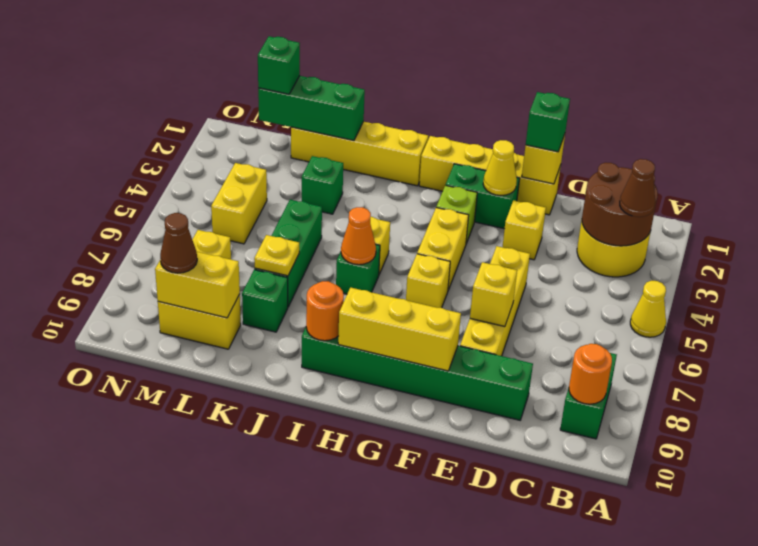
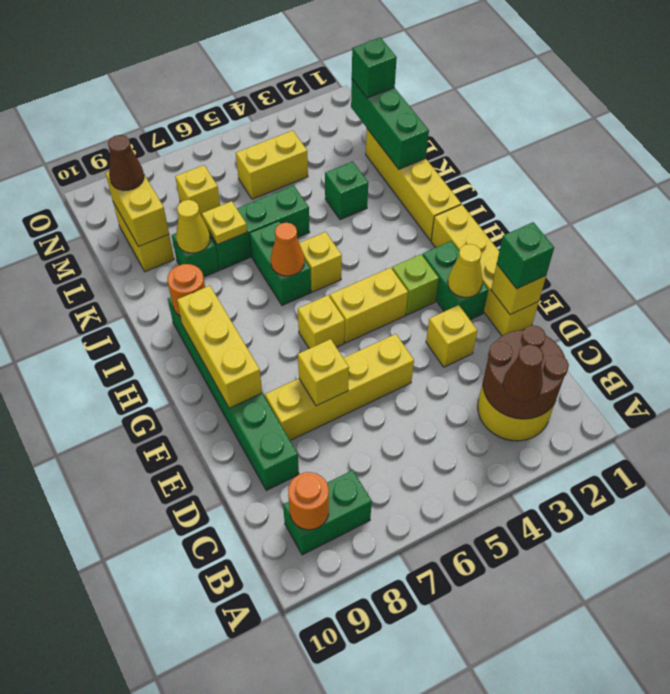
yellow cone A5 level 1 -> yellow cone K8 level 2
green brick I6 level 1 -> green brick I6:J6 level 1

